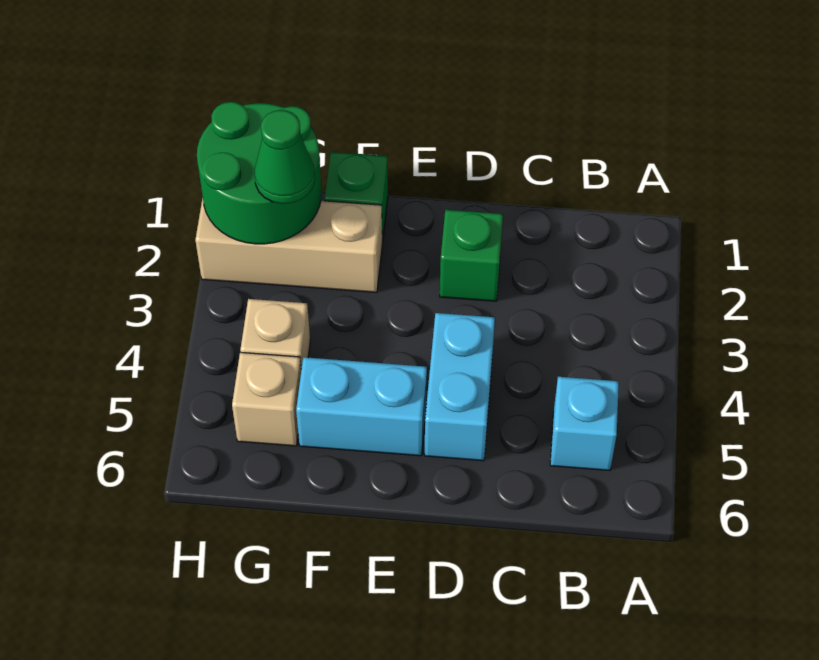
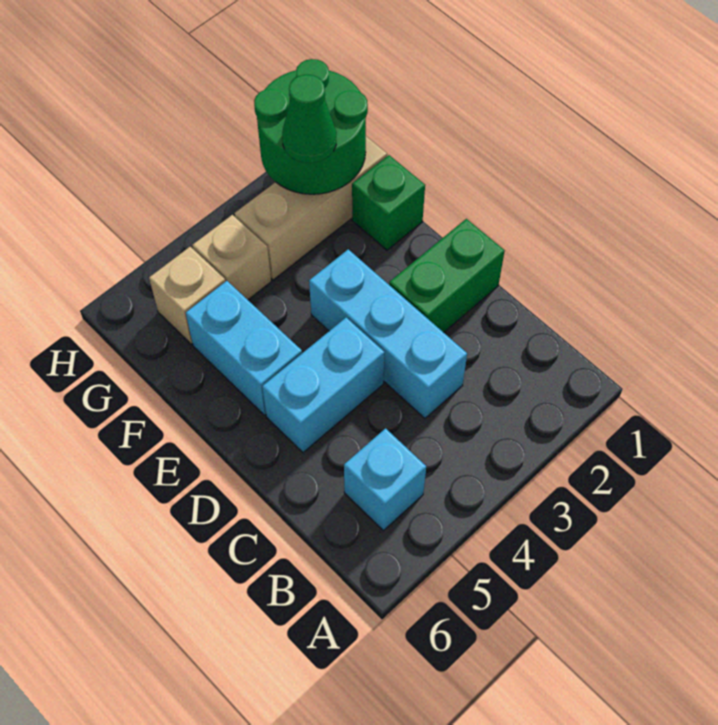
none -> cyan brick C3:E3 level 1
green brick D2 level 1 -> green brick D1:D2 level 1
tan brick F2:H2 level 1 -> tan brick G1:G3 level 1

